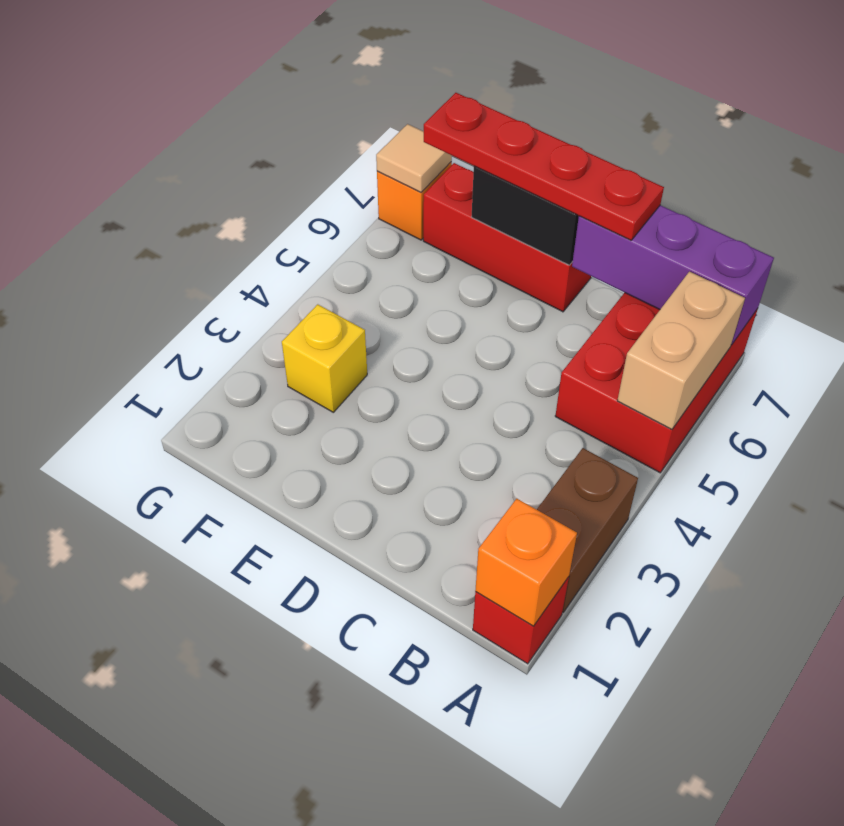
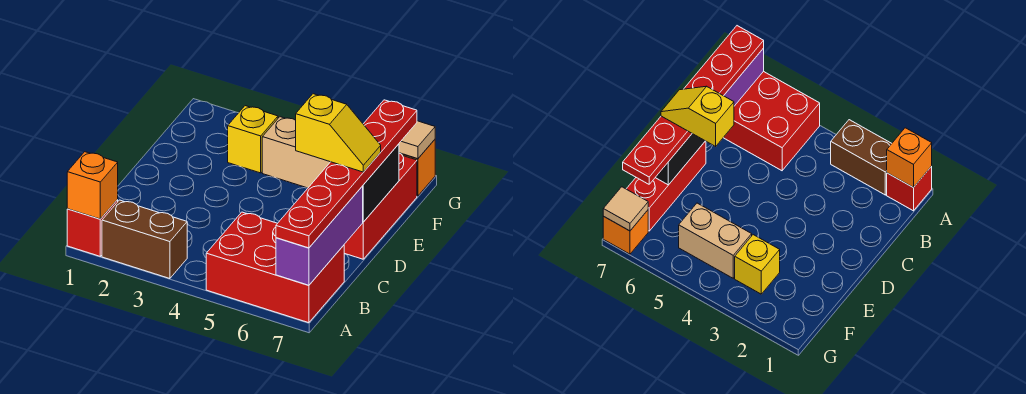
tan brick A5:A6 level 2 -> tan brick F4:F5 level 1
red plate C7:F7 level 3 -> red plate A7:F7 level 3
none -> yellow slope D6:D7 level 4 top 6

